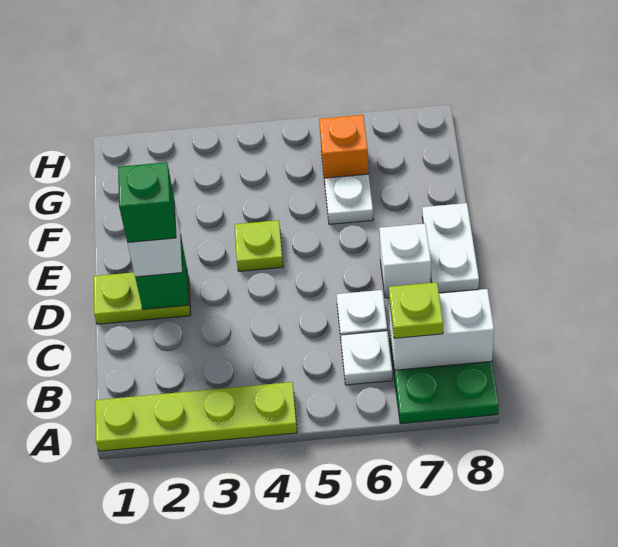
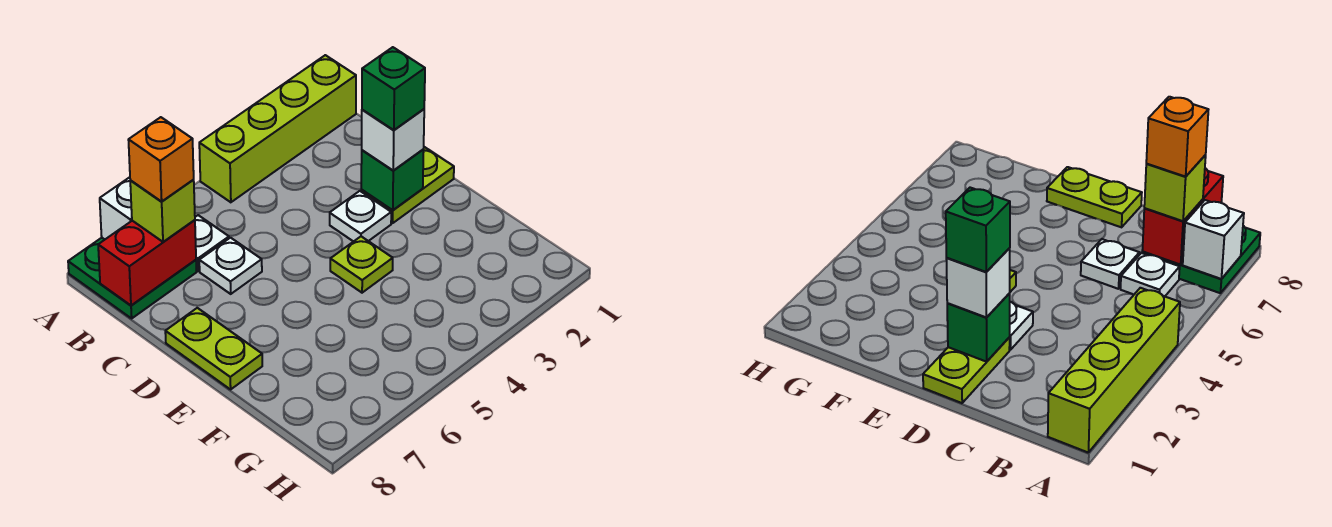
lime plate A1:A4 level 1 -> lime brick A1:A4 level 1
white brick B7:B8 level 2 -> red brick B7:B8 level 2
lime plate B7 level 3 -> lime brick B7 level 3
white brick D7 level 1 -> white brick A7 level 2
white plate D8:E8 level 1 -> lime plate D8:E8 level 1
white plate F6 level 1 -> white plate D3 level 1
orange brick G6 level 1 -> orange brick B7 level 4

